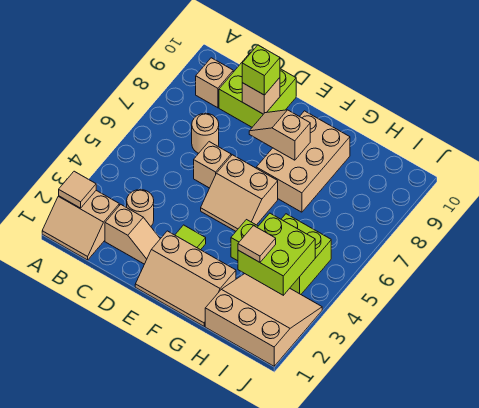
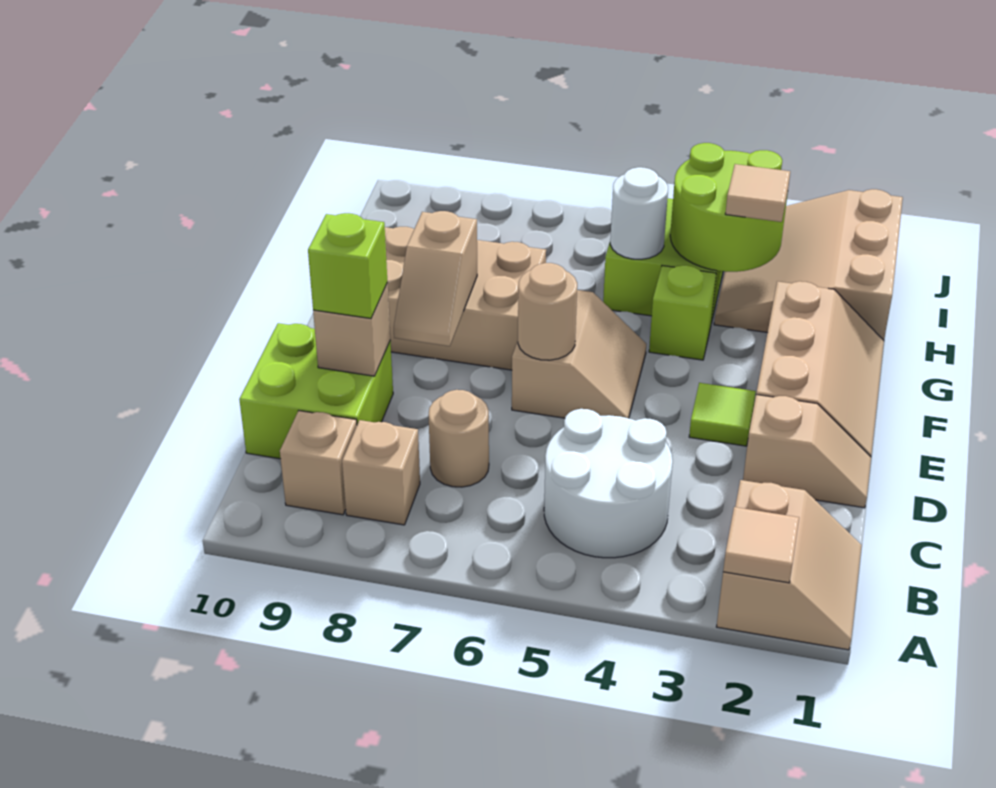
none -> white round brick B4:C5 level 1
tan slope C2:D2 level 1 top C -> tan slope D1:D2 level 1 top 2
tan round brick C3 level 1 -> tan round brick E6 level 2
tan brick D6 level 1 -> tan brick B8 level 1
lime brick H3:I4 level 2 -> lime round brick H3:I4 level 2
none -> white round brick H5 level 2

